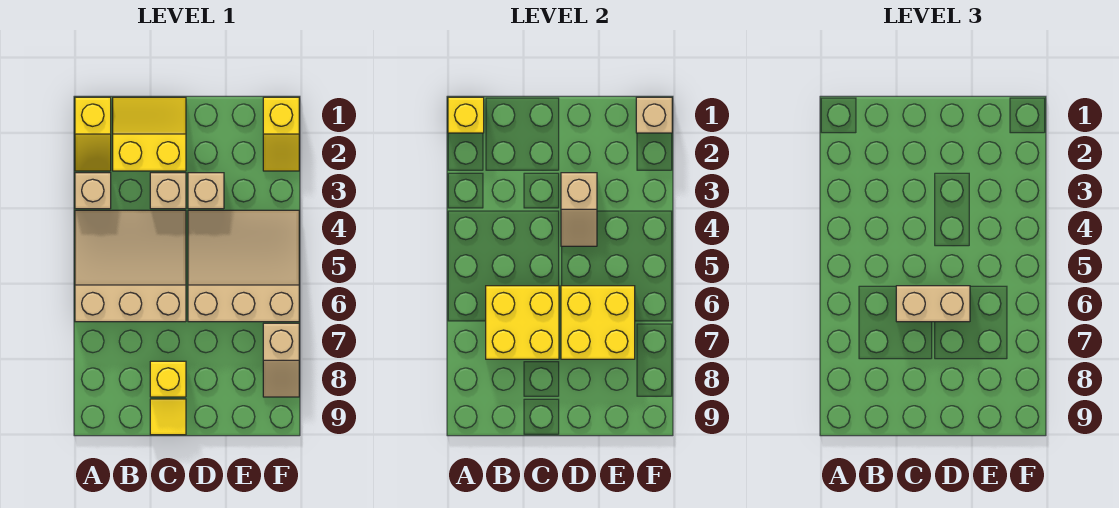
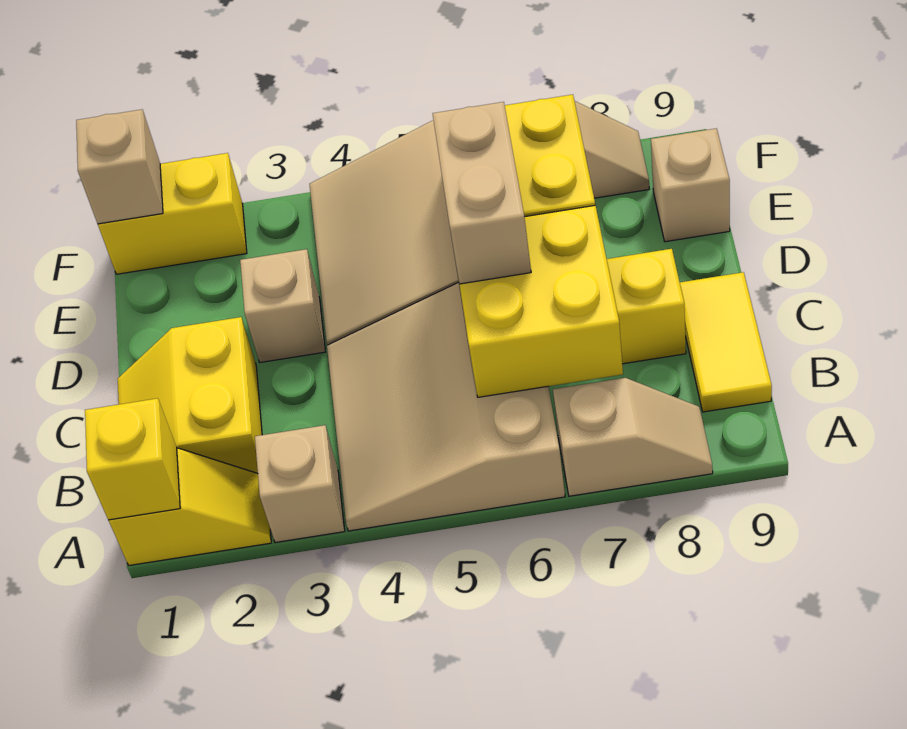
tan brick C3 level 1 -> tan brick E9 level 1
yellow tile C9 level 1 -> yellow tile B9:C9 level 1
tan slope D3:D4 level 2 top 3 -> tan slope A7:A8 level 1 top 7
yellow slope F1:F2 level 1 top 1 -> yellow brick F1:F2 level 1

